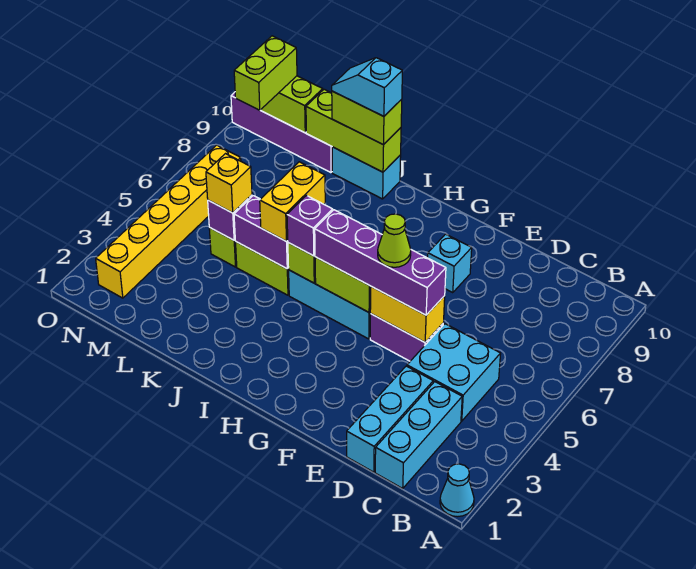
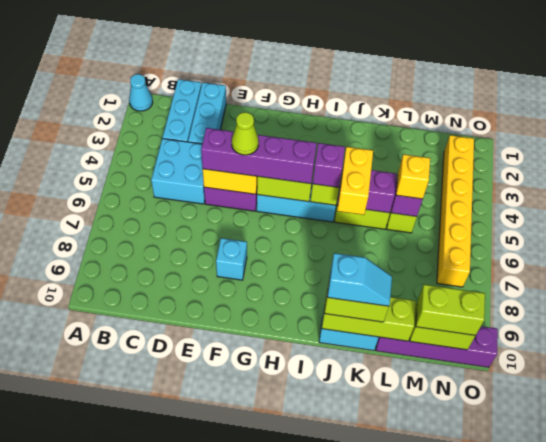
lime brick N9:N10 level 3 -> lime brick M10:N10 level 3

